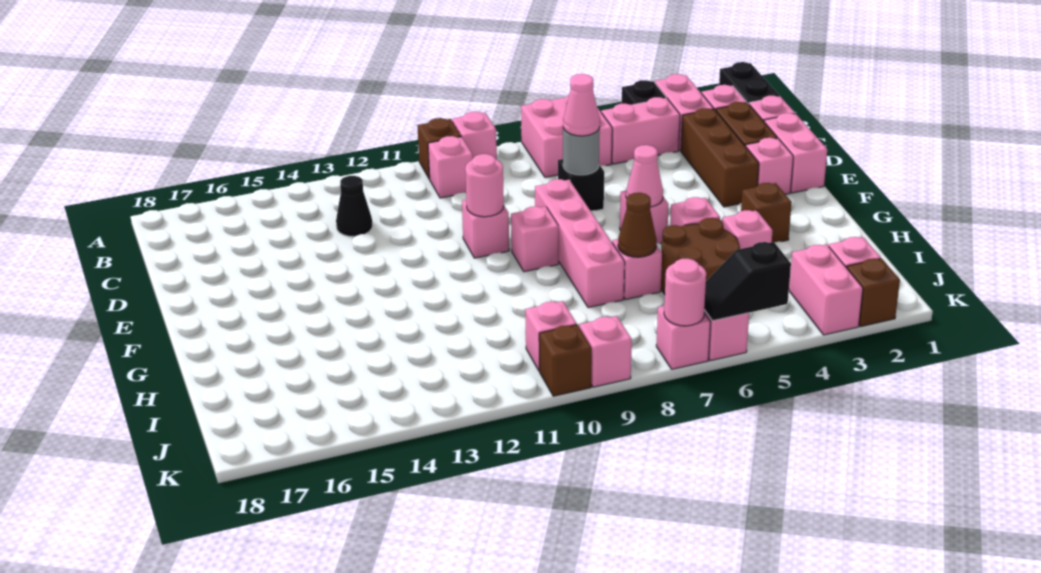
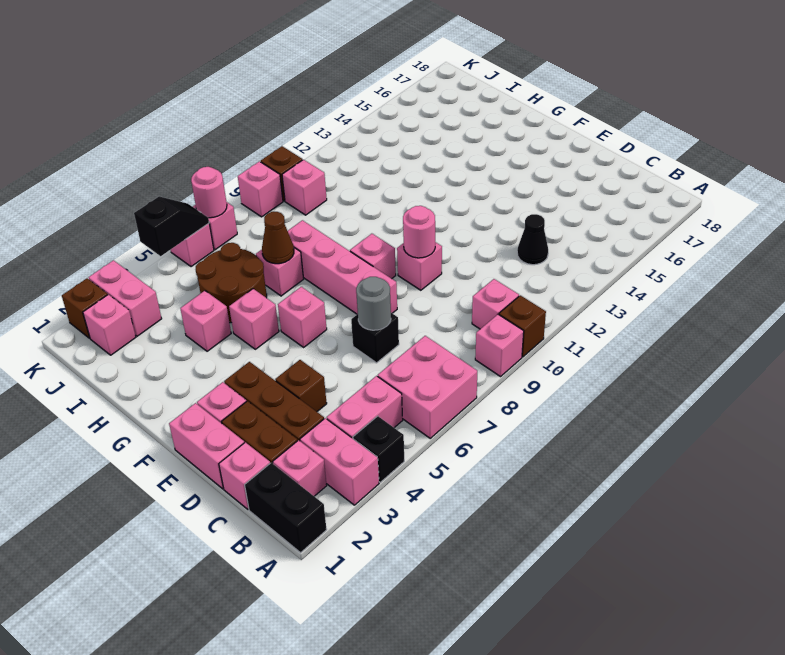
pink cone D7 level 3 -> none
pink cone F6 level 2 -> none
brown brick G3 level 1 -> brown brick D4 level 1

